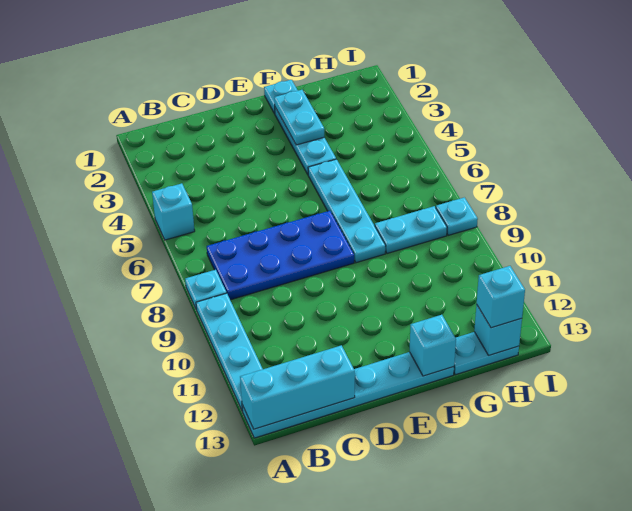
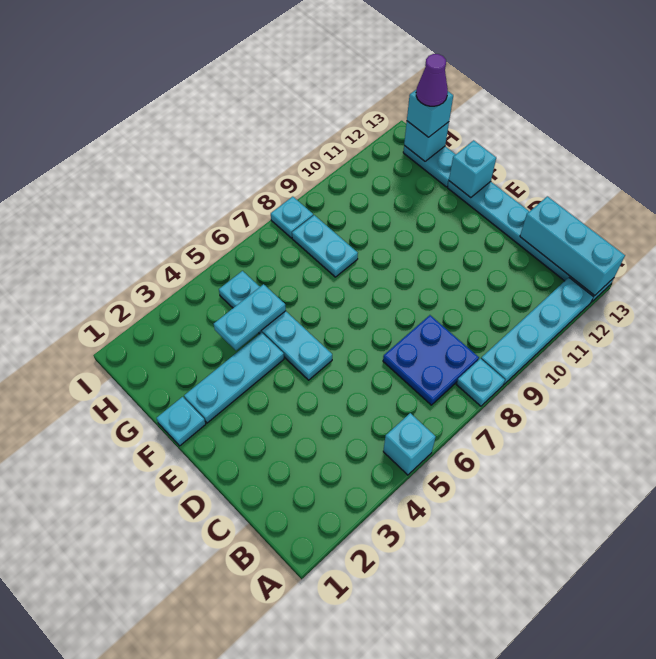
blue plate B7:E8 level 1 -> blue plate B7:C8 level 1
cyan plate F2:F3 level 2 -> cyan plate G4:G5 level 2
cyan plate F5:F8 level 1 -> cyan plate E5:H5 level 1
none -> purple cone H13 level 4

